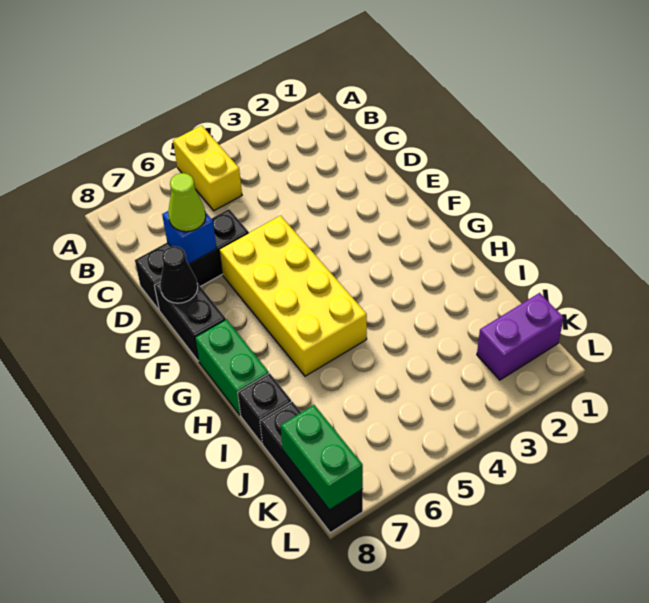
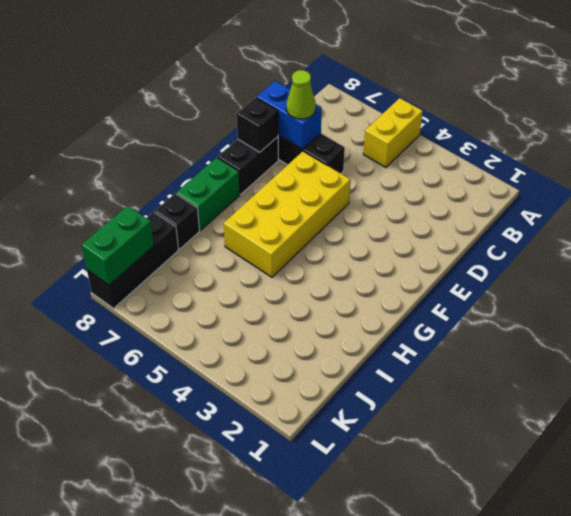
blue brick D7 level 2 -> blue brick D7:D8 level 2
black cone E8 level 2 -> black brick E8 level 2
purple brick K1:K2 level 1 -> none

